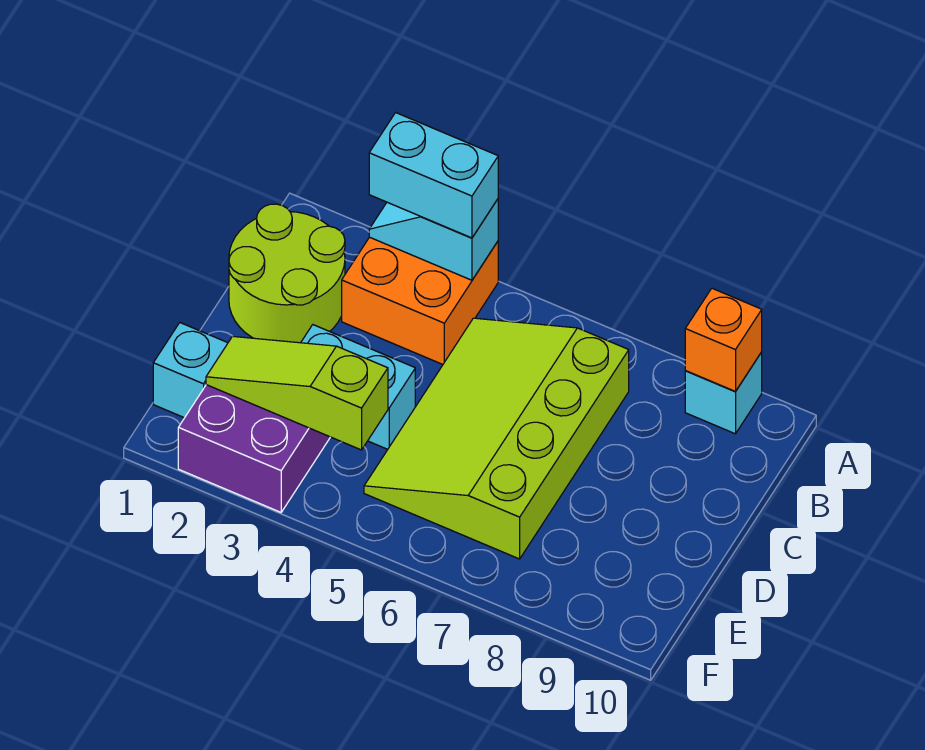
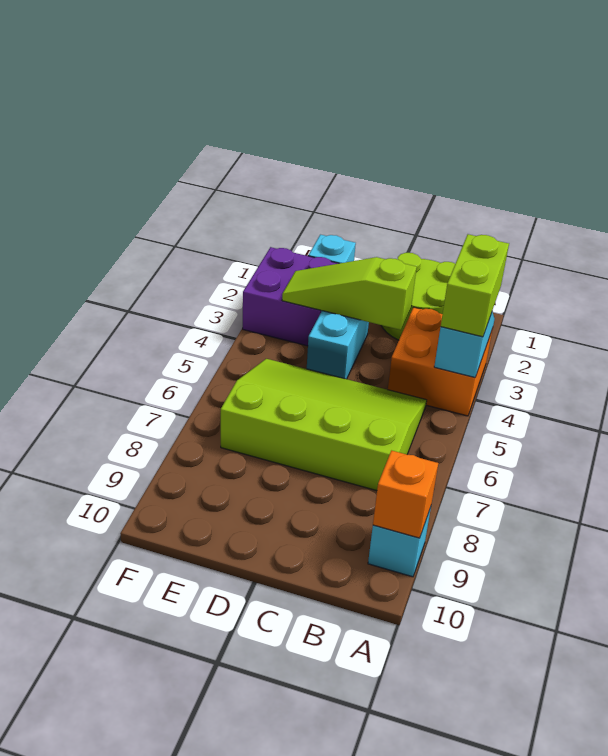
cyan brick A3:A4 level 3 -> lime brick A3:A4 level 3
lime slope E2:E4 level 2 top 4 -> lime slope C3:E3 level 2 top C

